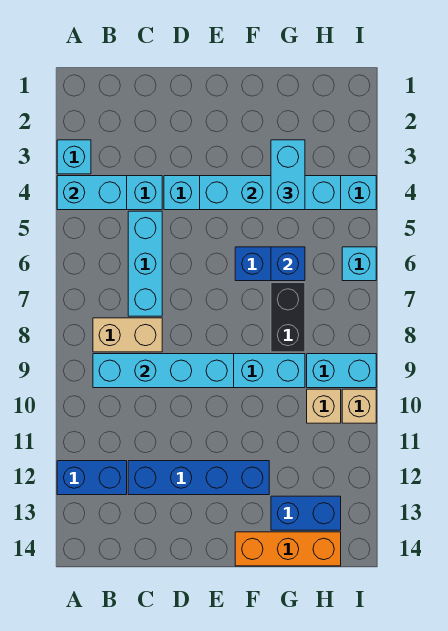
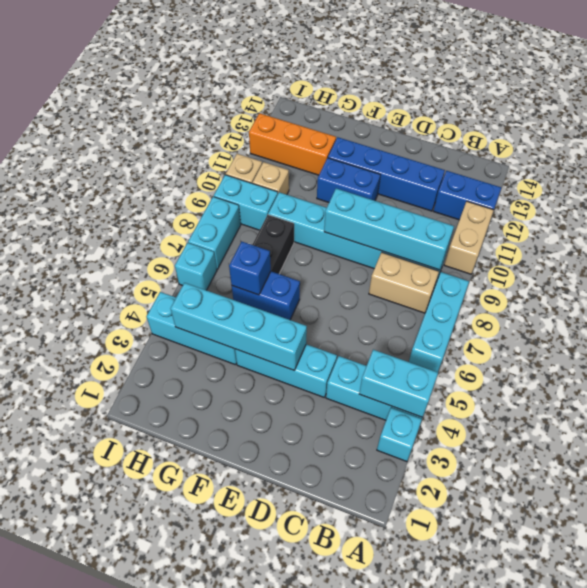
none -> tan brick A10:A11 level 1
cyan brick C5:C7 level 1 -> cyan brick A6:A8 level 1
orange brick F14:H14 level 1 -> orange brick G12:I12 level 1
cyan brick G3:G4 level 3 -> cyan brick I7:I8 level 1
blue brick G13:H13 level 1 -> blue brick E11:F11 level 1

